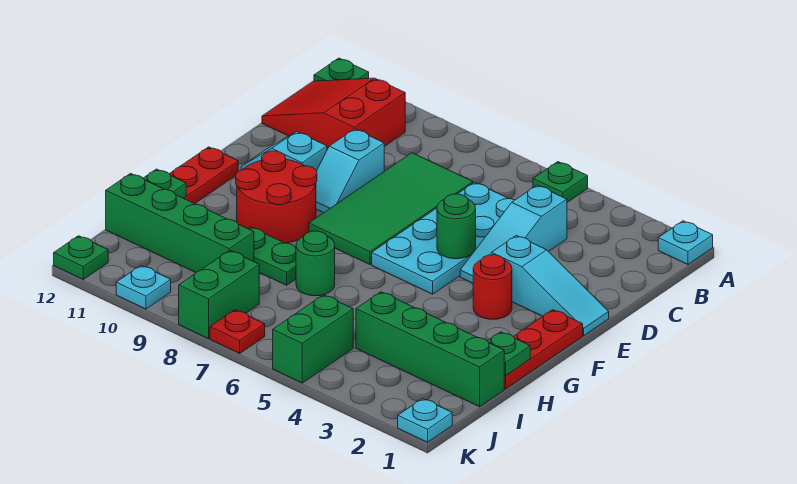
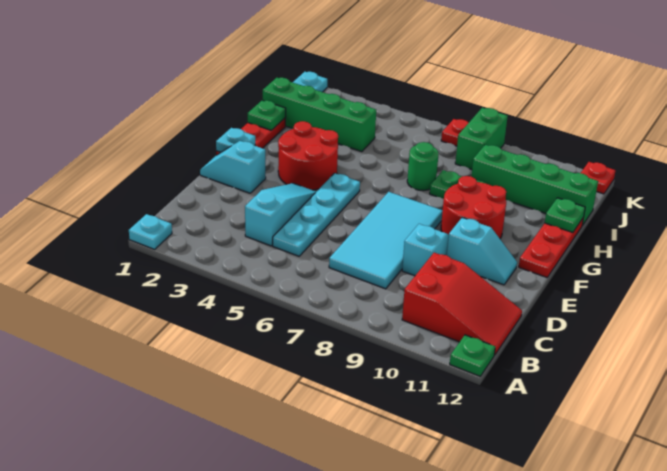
green plate A5 level 1 -> none
cyan plate C5:F6 level 1 -> cyan plate C5:F5 level 1
green tile C7:F8 level 1 -> cyan tile C7:F8 level 1
cyan slope E1:E3 level 1 top 3 -> cyan slope E1:E2 level 1 top 2
green round brick E5 level 2 -> none
red round brick F3 level 1 -> red round brick F3:G4 level 1
green brick J5:K5 level 1 -> none
cyan plate K10 level 1 -> cyan plate F1 level 2
green plate K12 level 1 -> red plate K12 level 1

